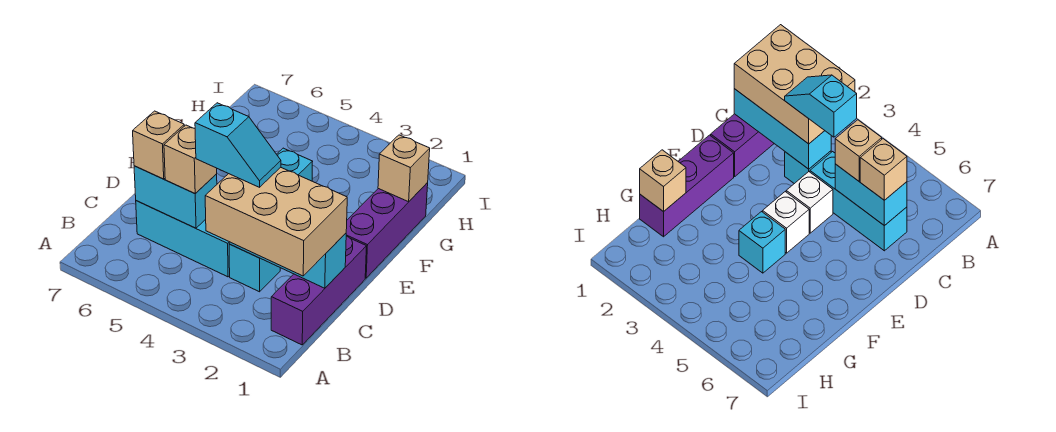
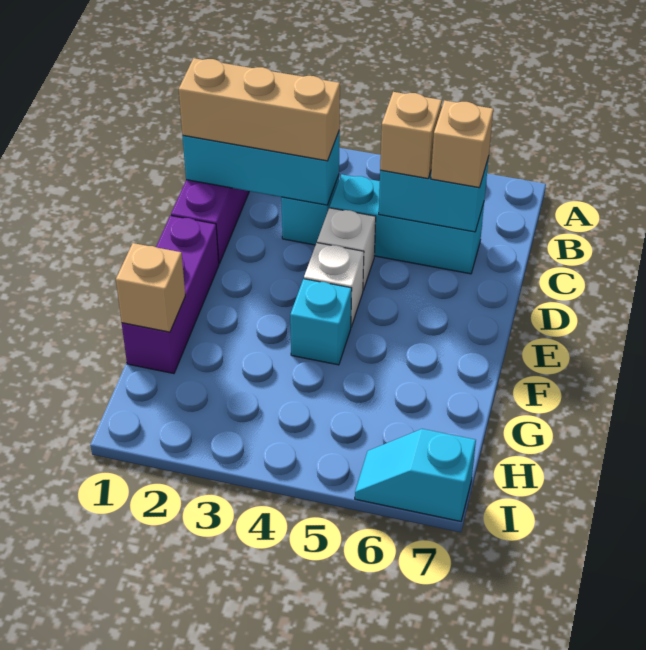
tan brick B1:C3 level 3 -> tan brick C1:C3 level 3
cyan slope C3:C4 level 4 top 4 -> cyan slope I6:I7 level 1 top 7

